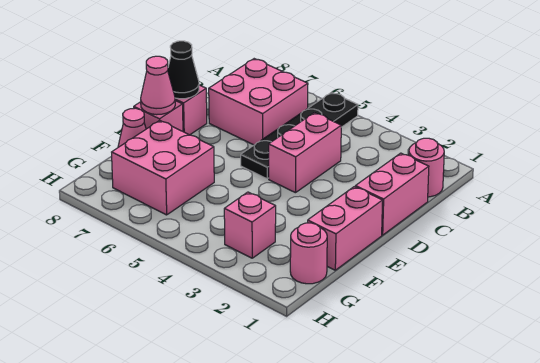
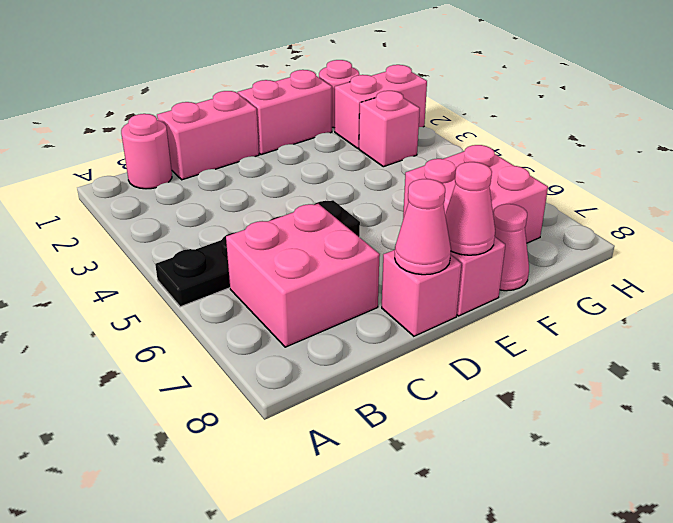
pink brick C4:D4 level 1 -> pink brick G2:H2 level 1
black cone D8 level 2 -> pink cone D8 level 2

